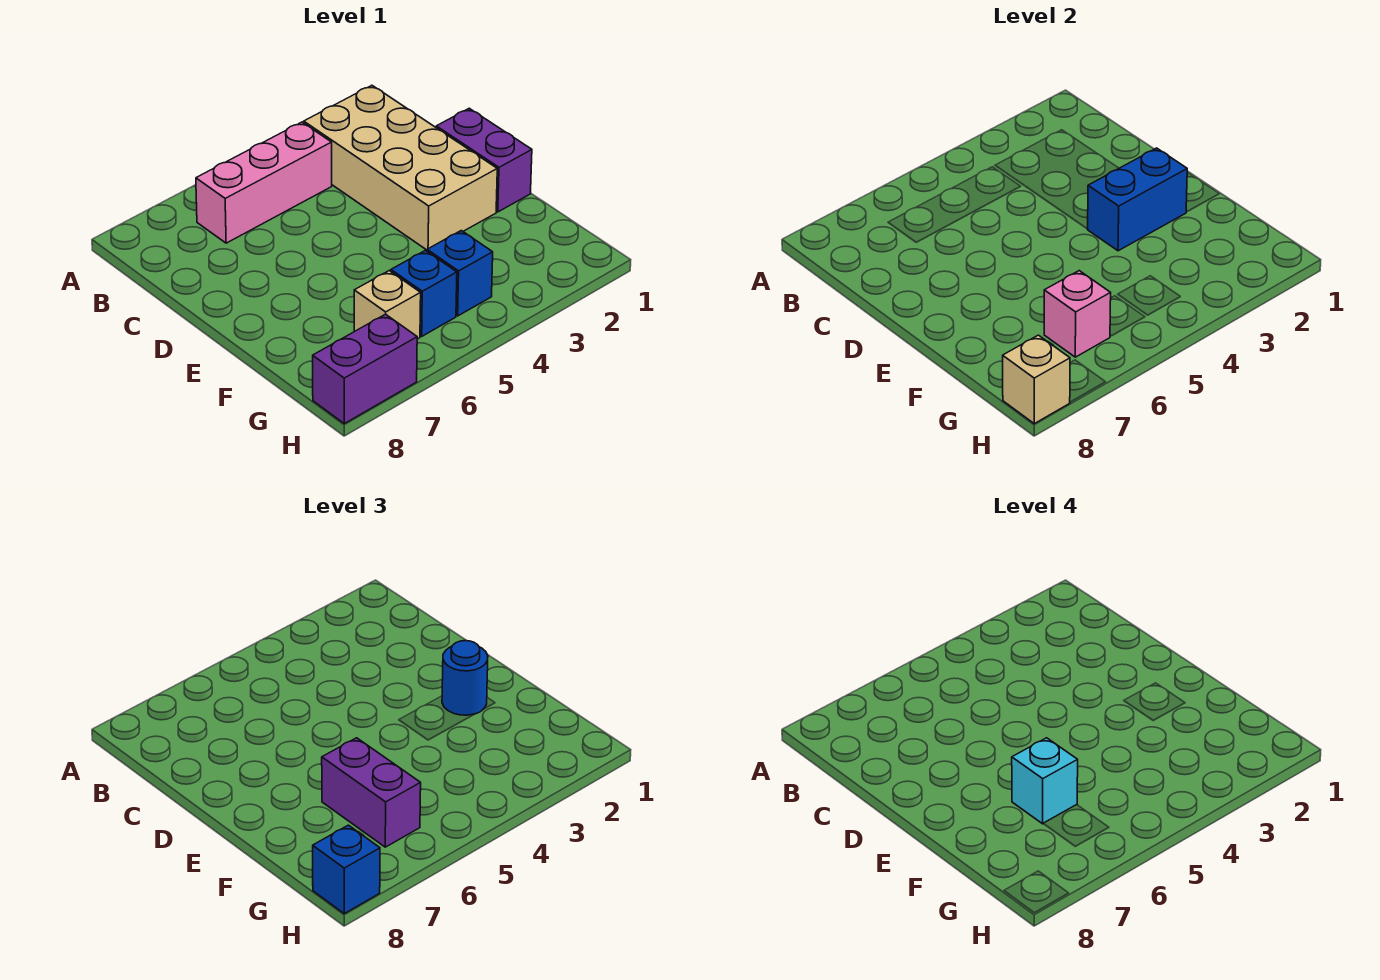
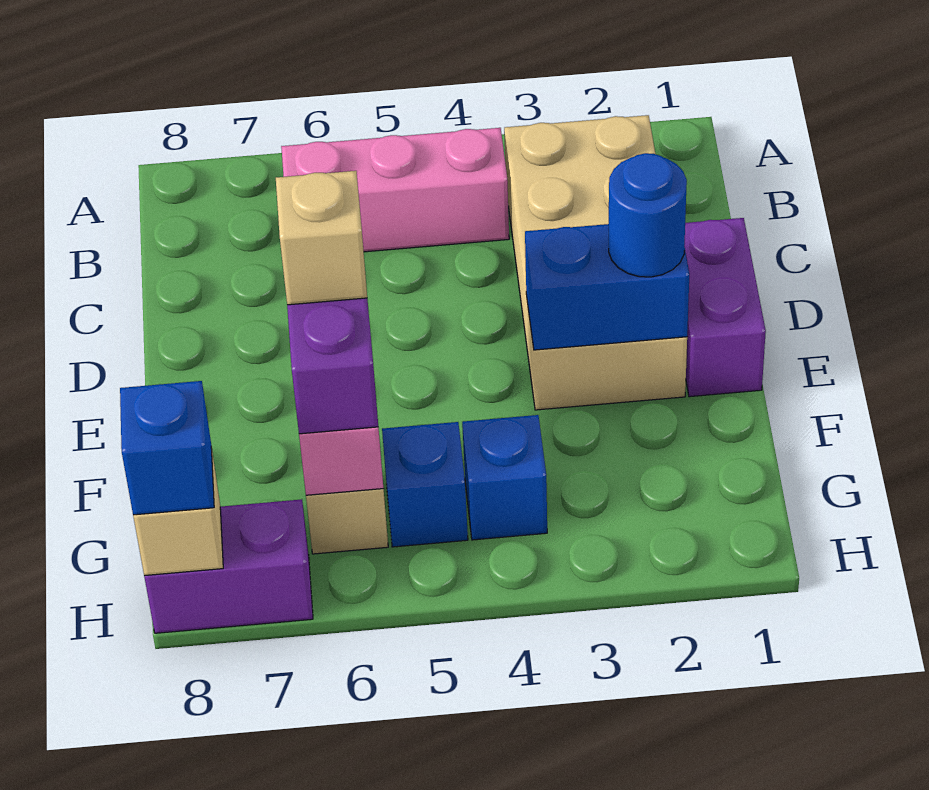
cyan brick F6 level 4 -> tan brick F6 level 4

